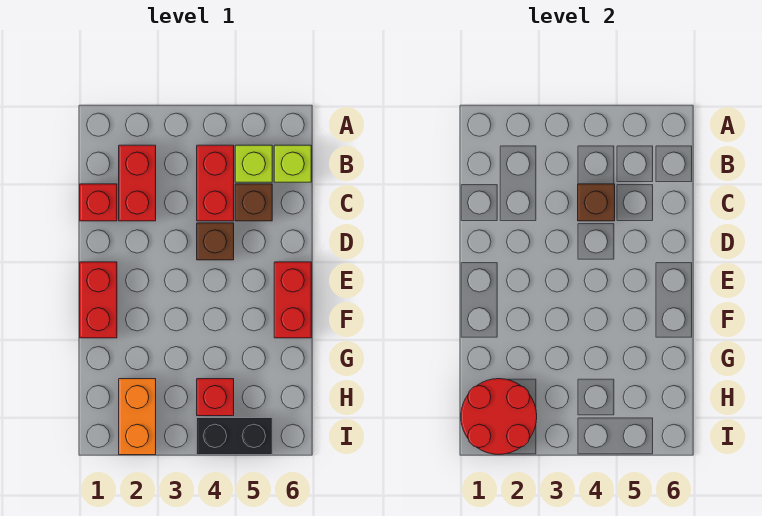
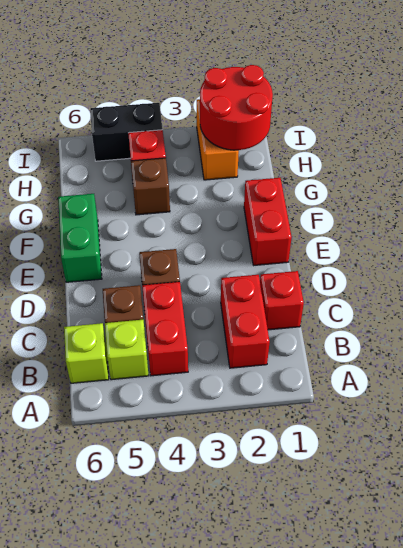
brown brick C4 level 2 -> brown brick G4 level 1
red brick E6:F6 level 1 -> green brick E6:F6 level 1

